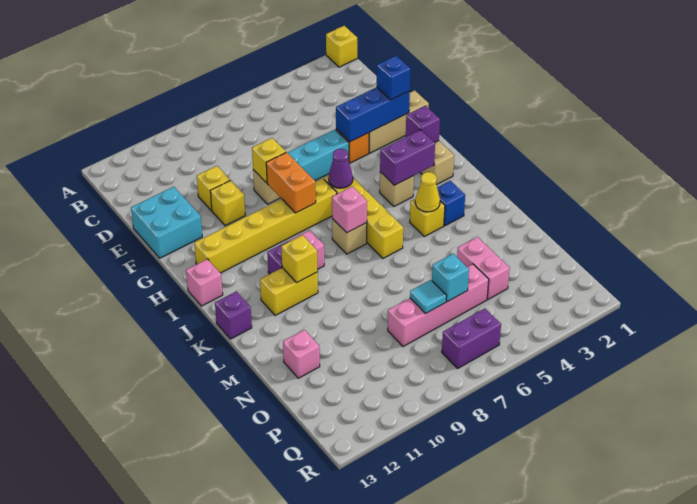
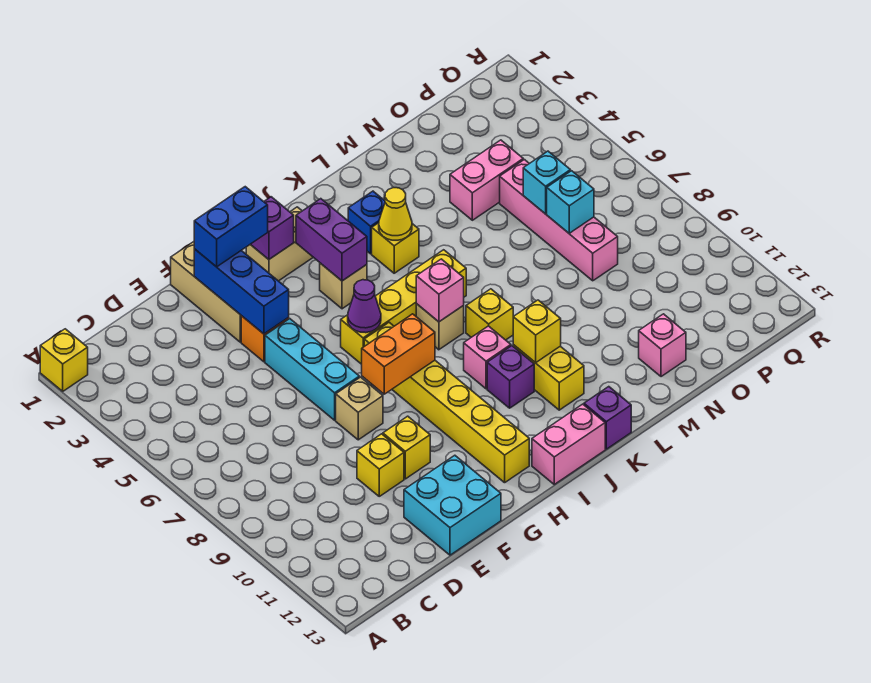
blue brick F2 level 3 -> blue brick F2:G2 level 3
yellow brick F8 level 2 -> yellow brick K8 level 1
pink brick I13 level 1 -> pink brick I13:J13 level 1
cyan tile O7 level 2 -> cyan brick O7 level 2
purple brick Q6:Q7 level 1 -> none

